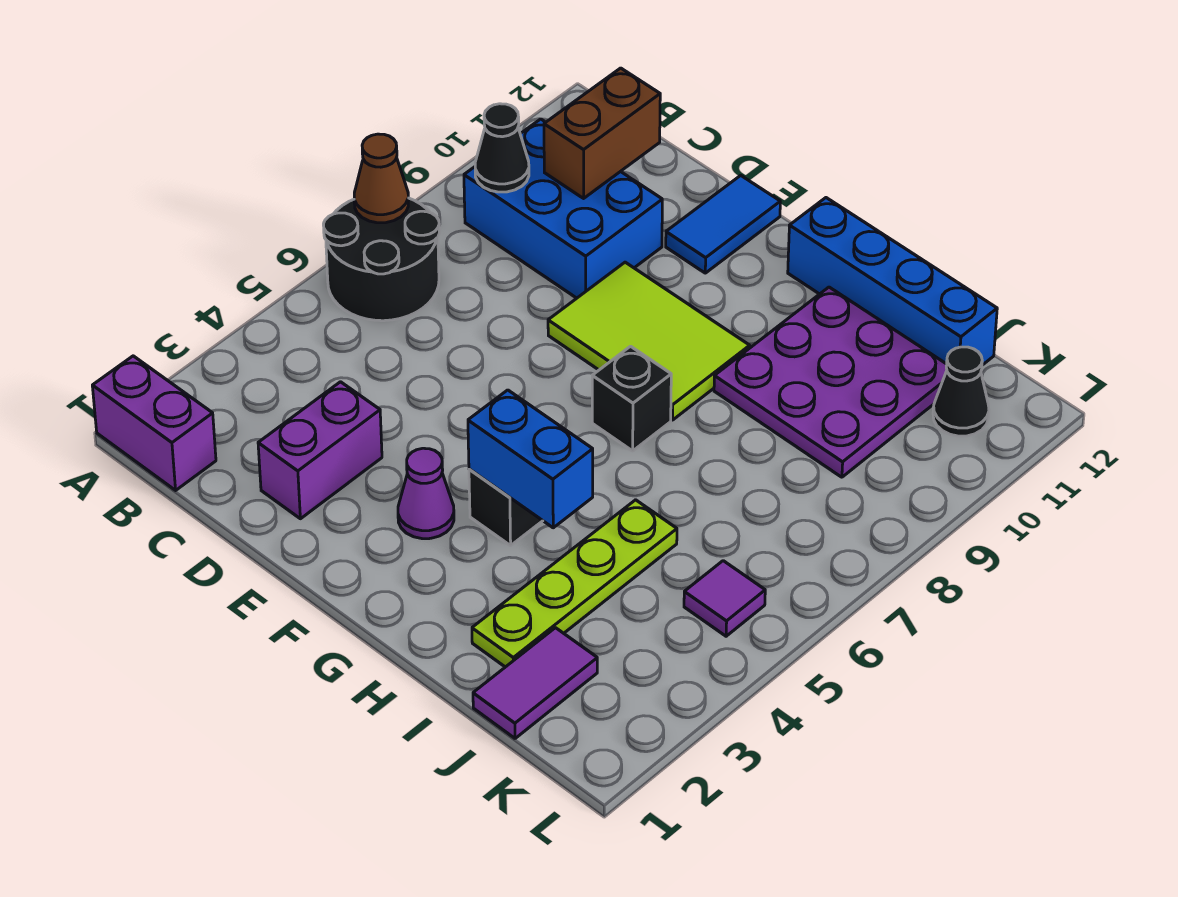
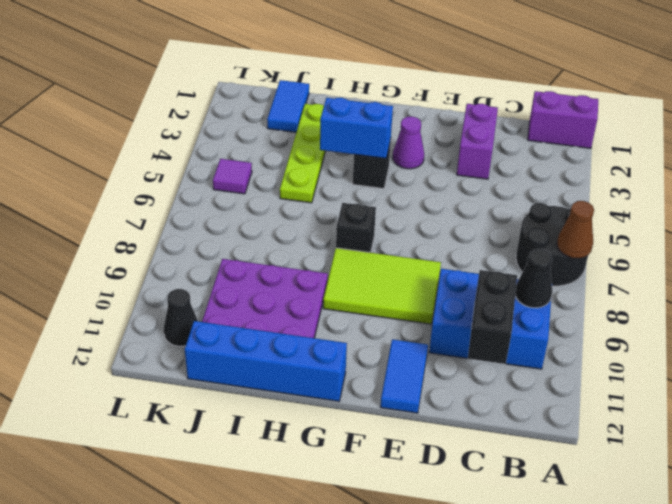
brown brick C10:C11 level 2 -> black brick C10:C11 level 2
purple tile J1:J2 level 1 -> blue tile J1:J2 level 1

